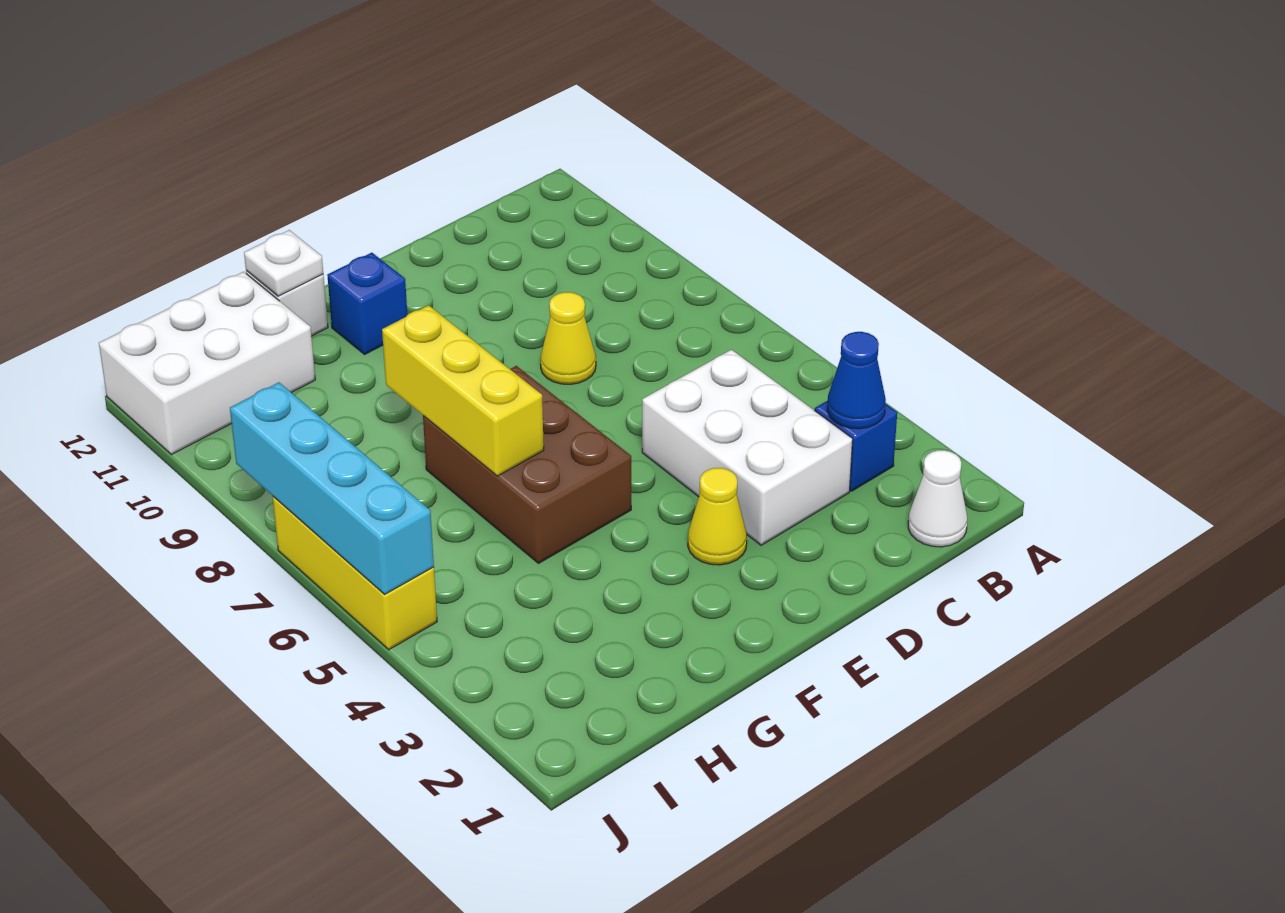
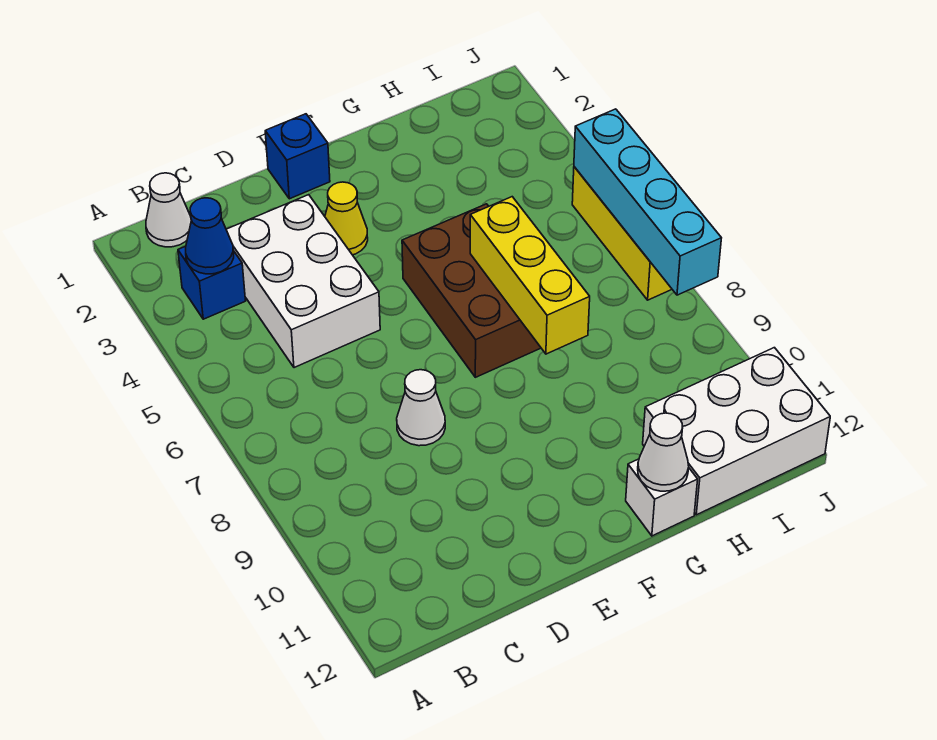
yellow cone D8 level 1 -> white cone D8 level 1
blue brick F11 level 1 -> blue brick E1 level 1
white plate G12 level 2 -> white cone G12 level 2

